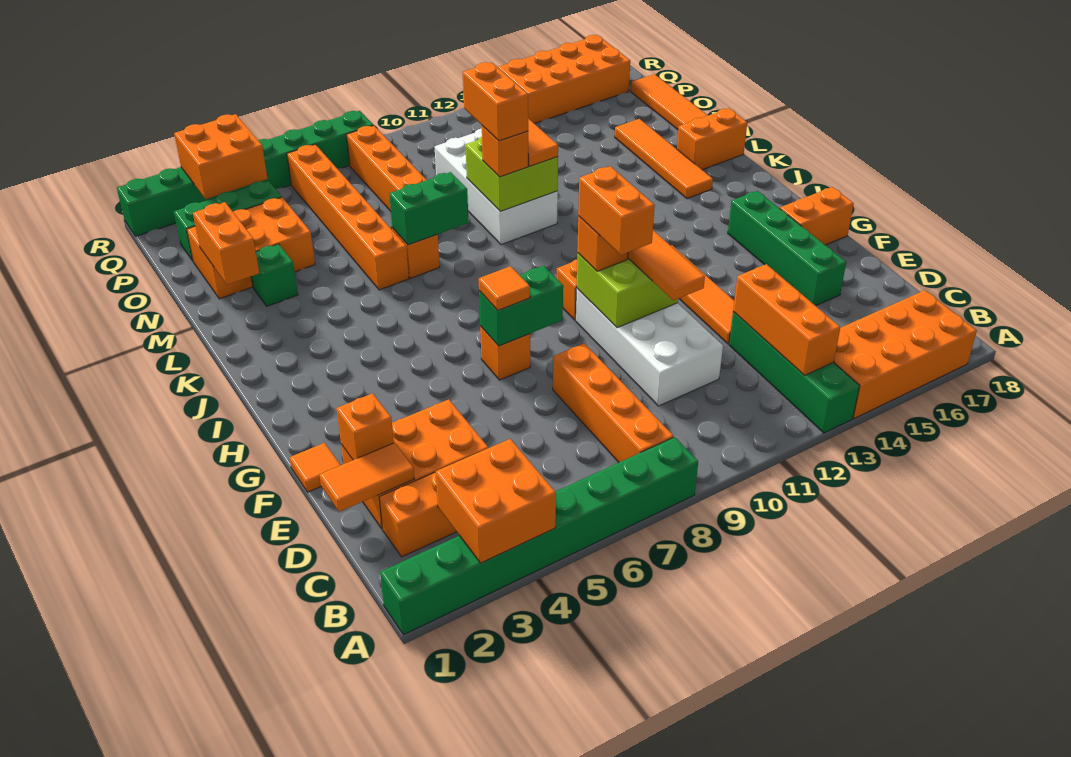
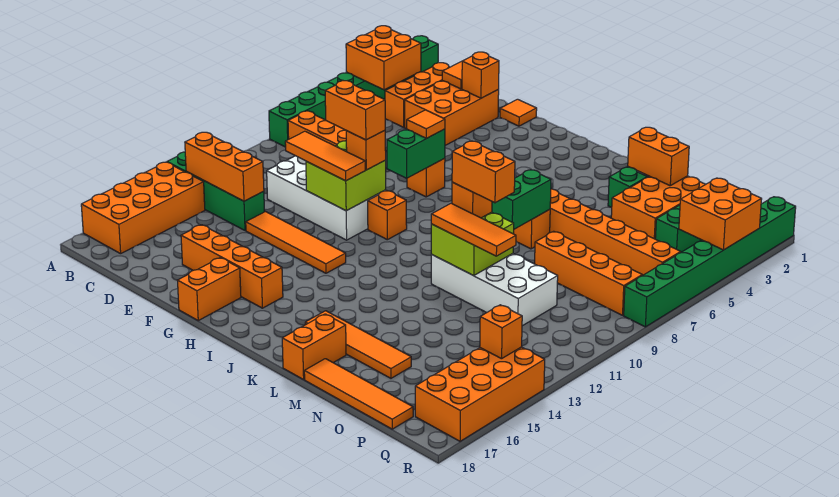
green brick E16:H16 level 1 -> orange brick E16:H16 level 1
none -> orange brick Q14 level 2

